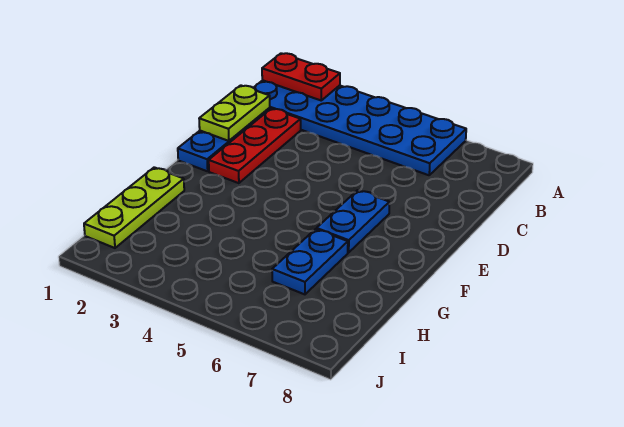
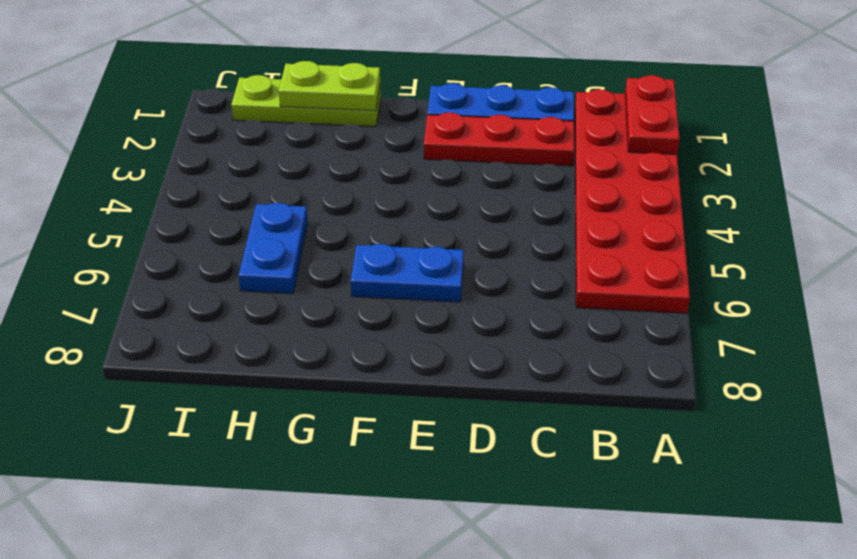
blue plate A1:B6 level 1 -> red plate A1:B6 level 1
lime plate C1:D1 level 2 -> lime plate G1:H1 level 2
blue plate G6:H6 level 1 -> blue plate H5:H6 level 1

